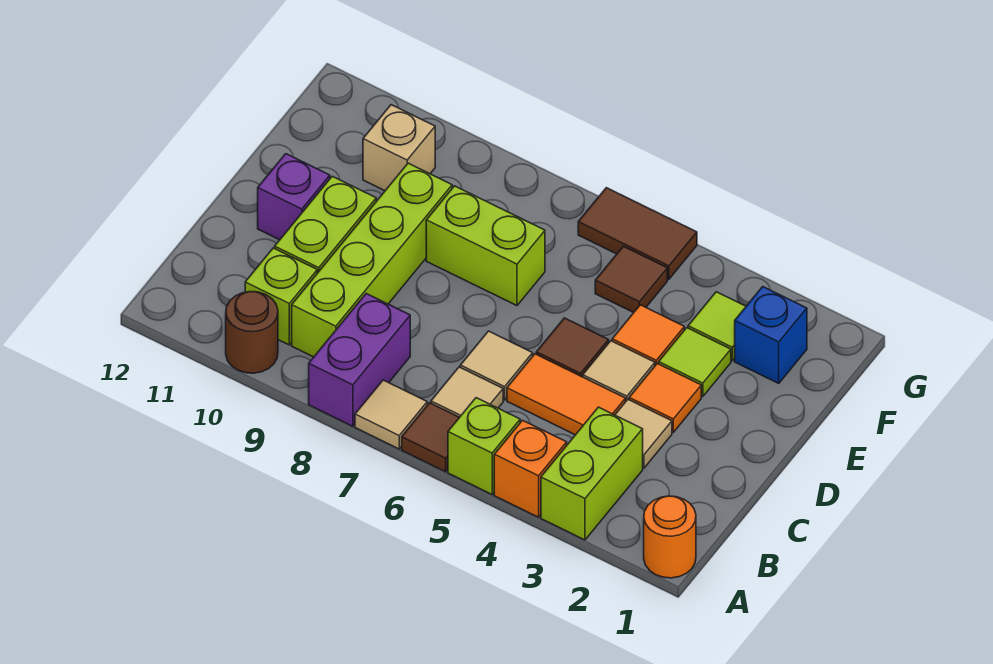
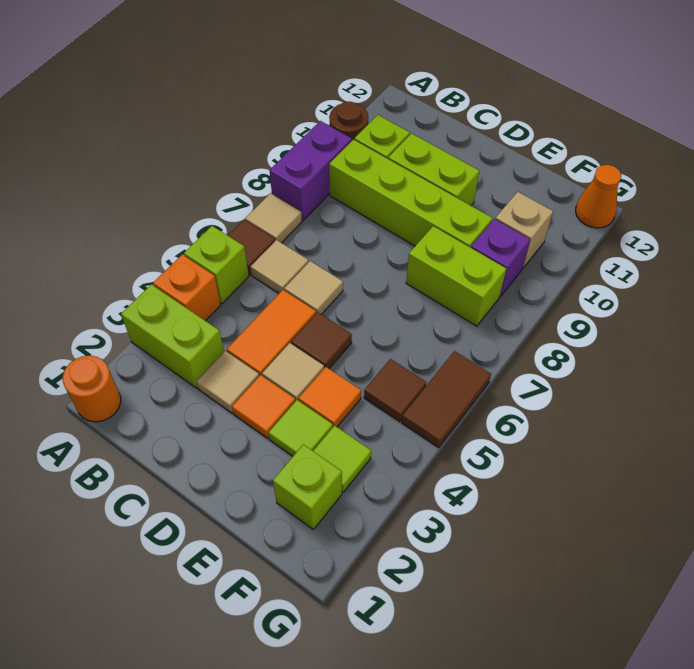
purple brick A8:B8 level 1 -> purple brick A8:A9 level 1
purple brick D11 level 1 -> purple brick F9 level 1
lime brick E7:E8 level 1 -> lime brick E8:F8 level 1
blue brick F2 level 1 -> lime brick F2 level 1
none -> orange cone G12 level 1

